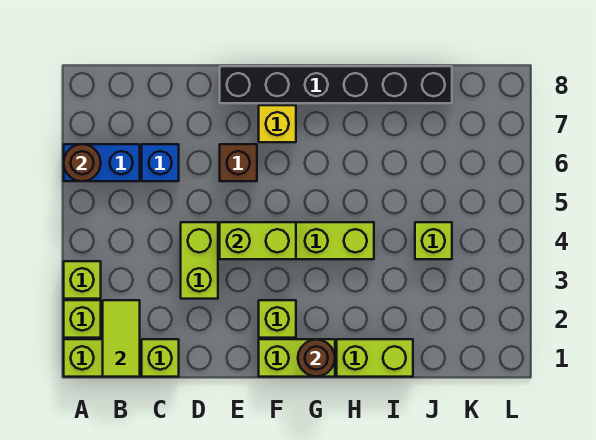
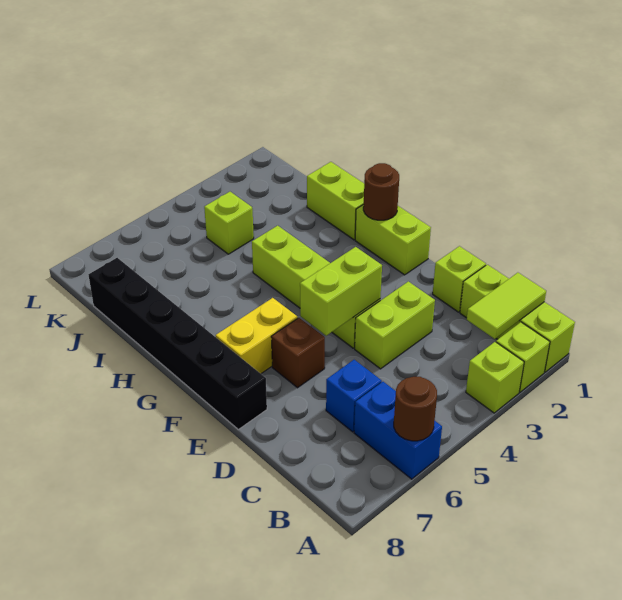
lime brick E4:F4 level 2 -> lime brick E4:E5 level 2
lime brick F2 level 1 -> lime brick D1 level 1
yellow brick F7 level 1 -> yellow brick F6:F7 level 1

